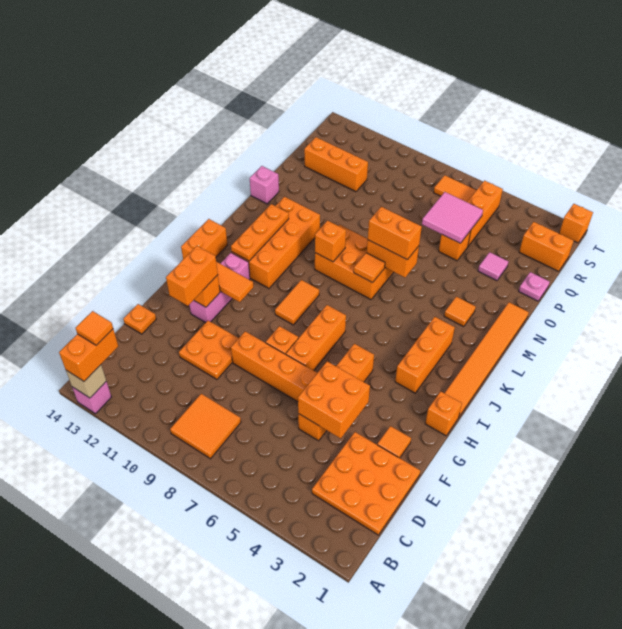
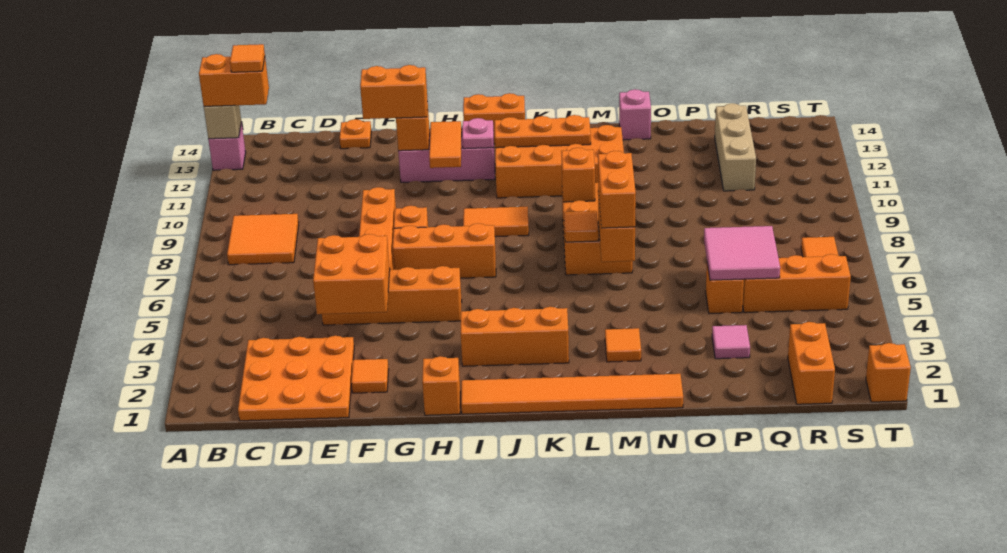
orange plate E10:F11 level 1 -> none
pink plate P1 level 1 -> pink plate I12 level 2
orange brick Q11:Q13 level 1 -> tan brick Q11:Q13 level 1

